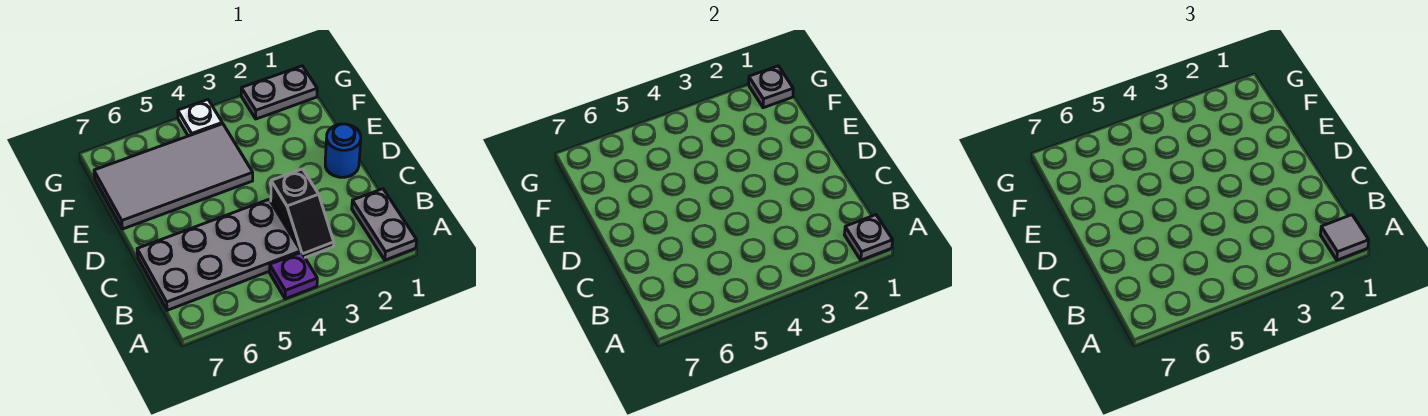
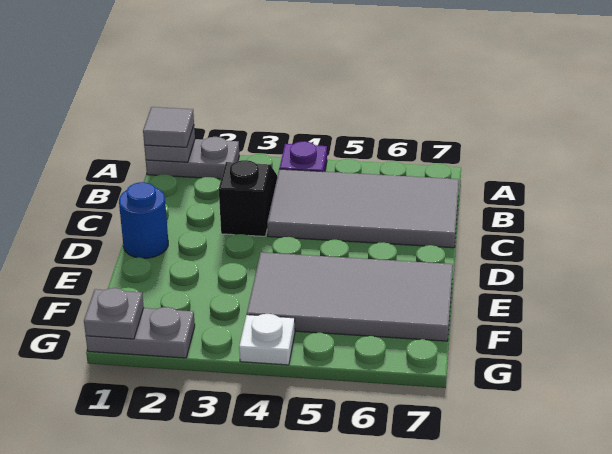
grey plate A1:B1 level 1 -> grey plate A1:A2 level 1
grey plate B4:C7 level 1 -> grey tile B4:C7 level 1

